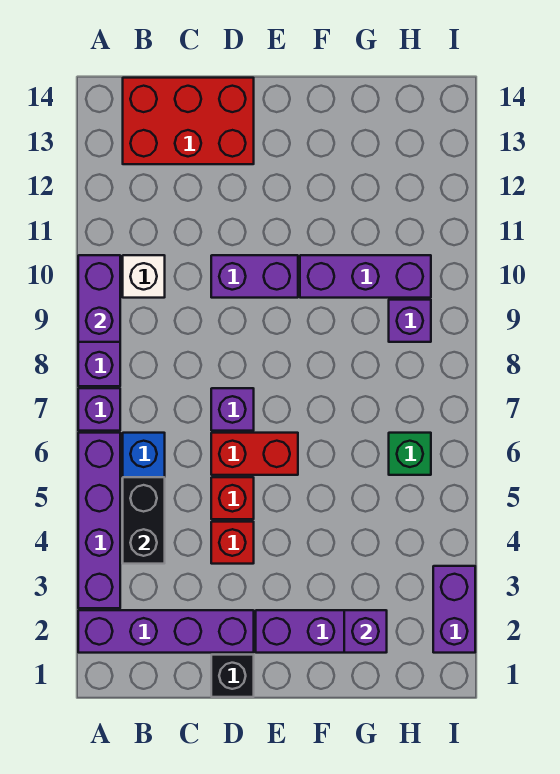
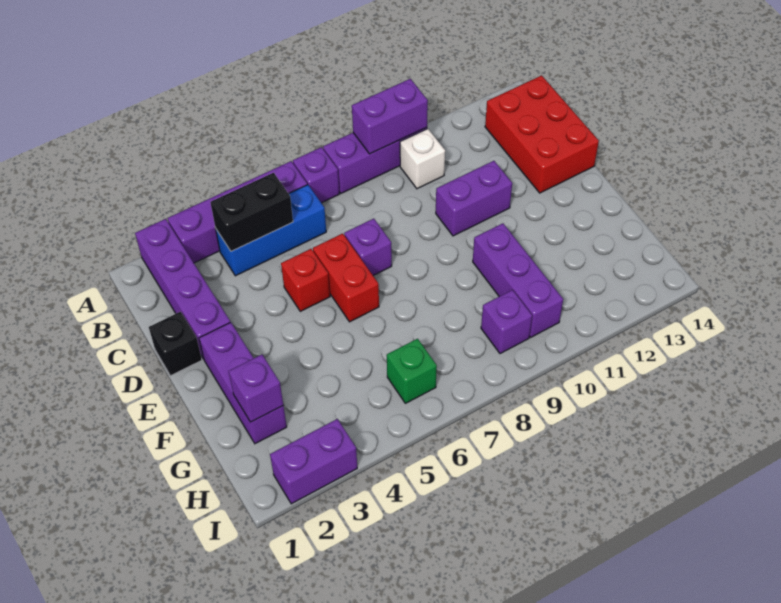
red brick D4 level 1 -> none
purple brick D10:E10 level 1 -> purple brick D10:D11 level 1

